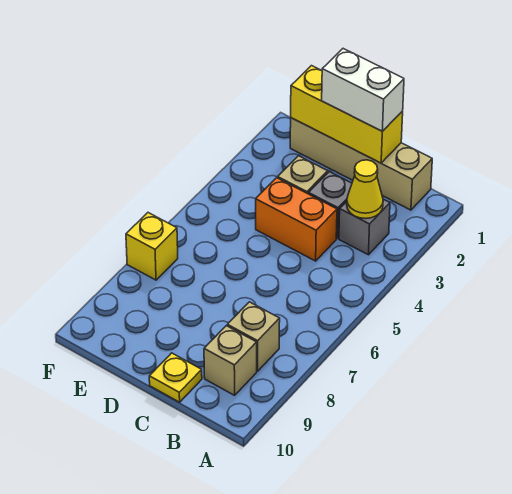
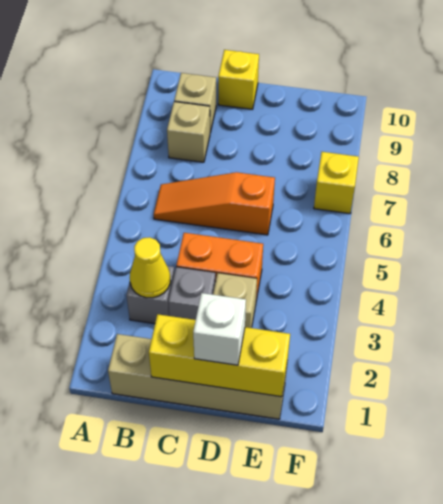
none -> orange slope B6:D6 level 1 top D
white brick C1:D1 level 3 -> white brick D1 level 3
yellow plate C10 level 1 -> yellow brick C10 level 1

